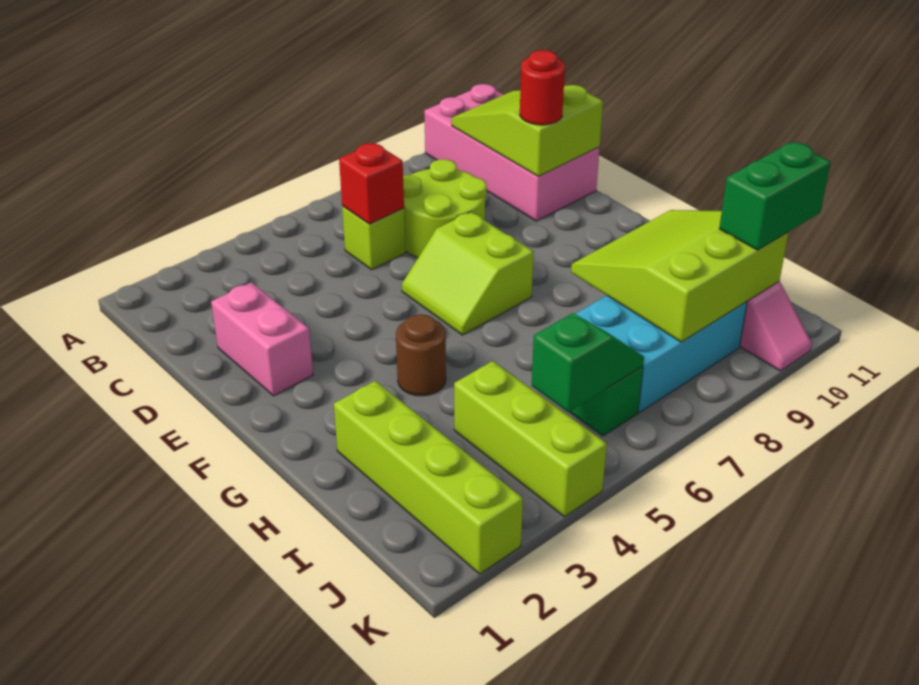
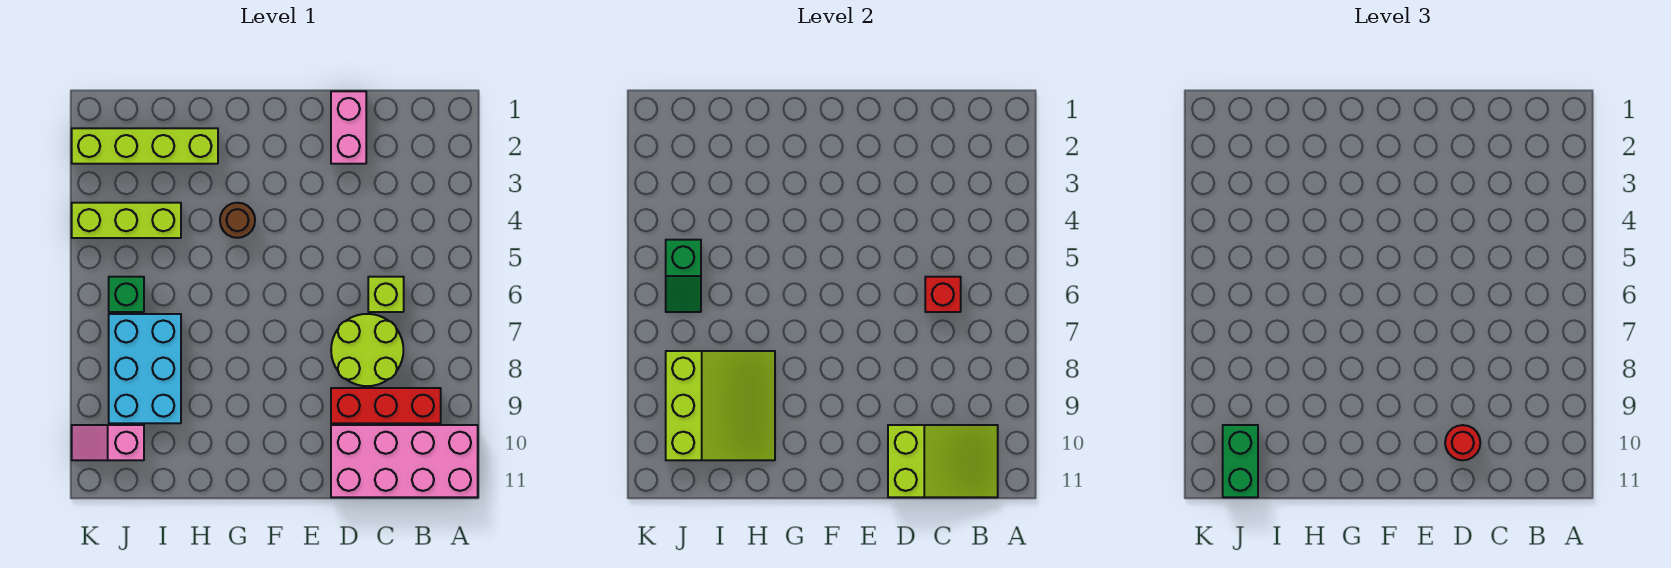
none -> red brick B9:D9 level 1
pink brick D2:E2 level 1 -> pink brick D1:D2 level 1
lime slope E6:F7 level 1 top 7 -> none

